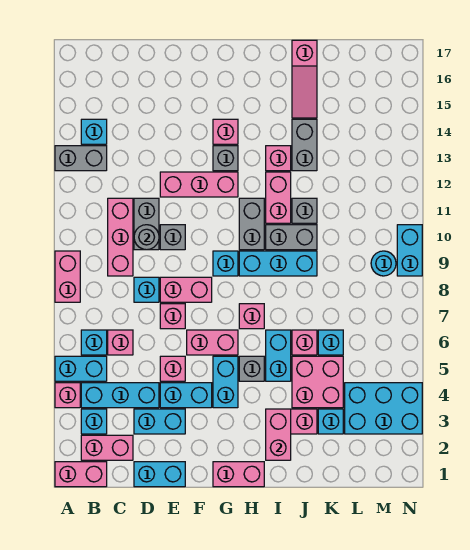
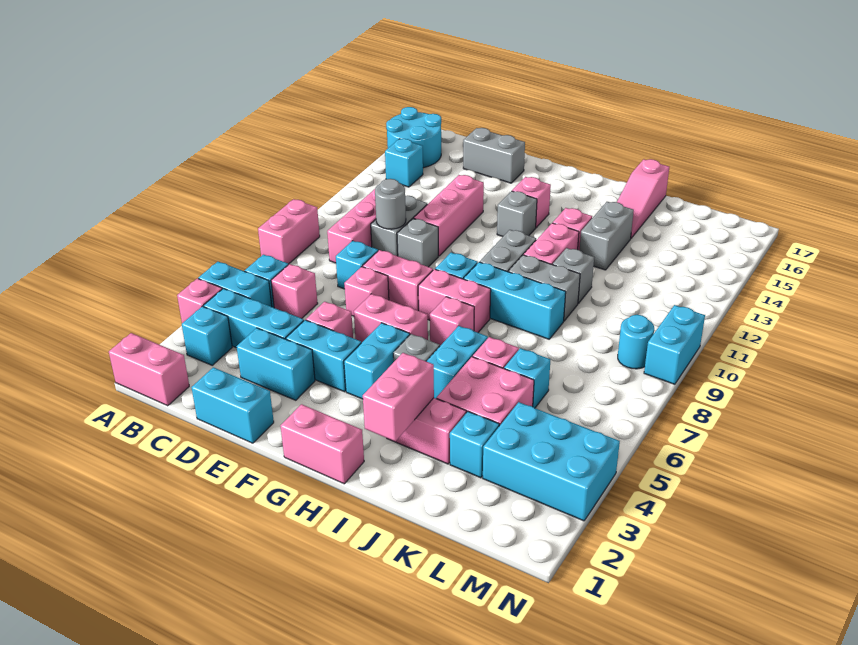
grey brick A13:B13 level 1 -> grey brick D16:E16 level 1
none -> cyan round brick A15:B16 level 1
pink brick B2:C2 level 1 -> pink brick G8:H8 level 1
pink brick E12:G12 level 1 -> pink brick E11:E13 level 1

